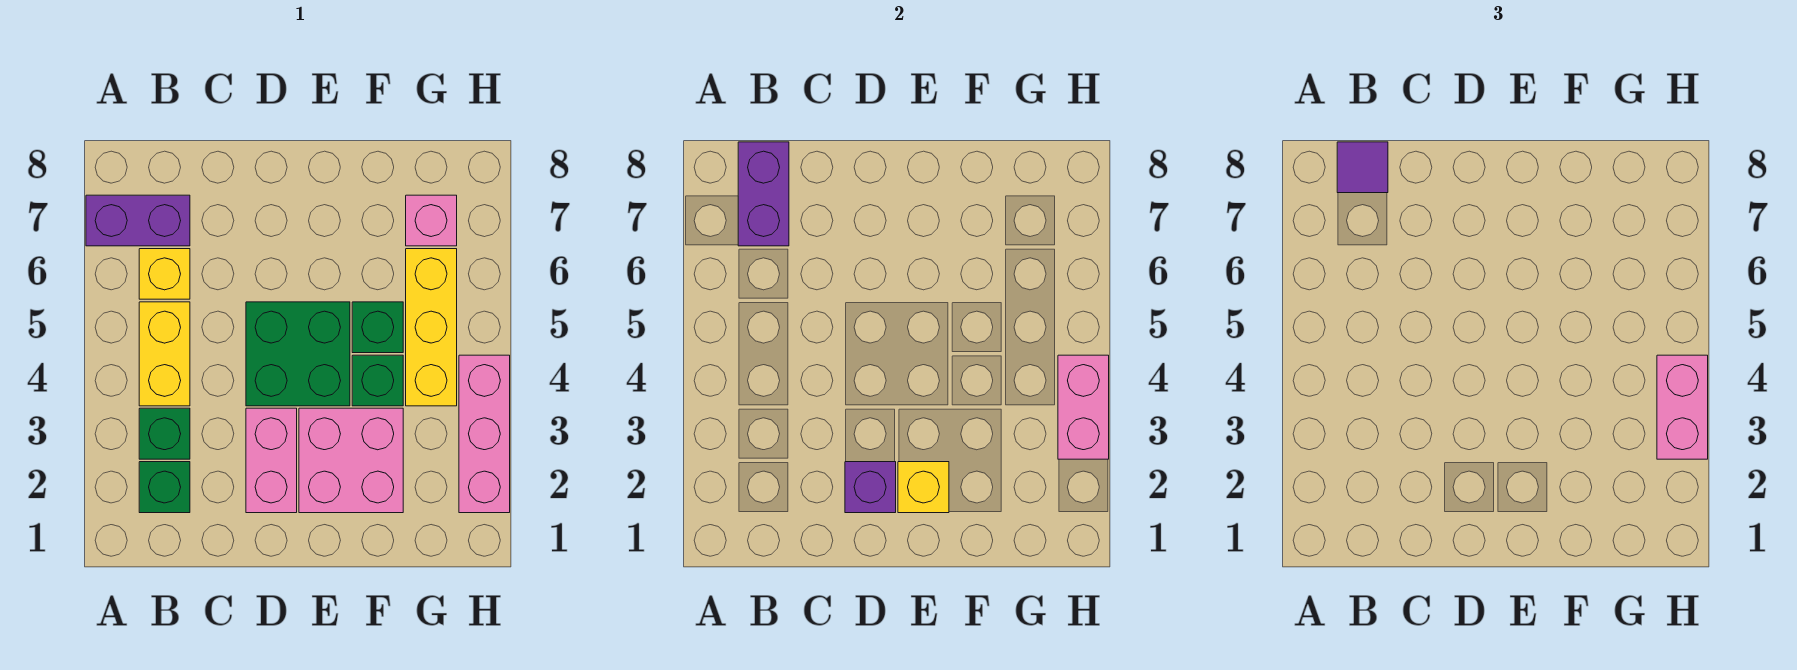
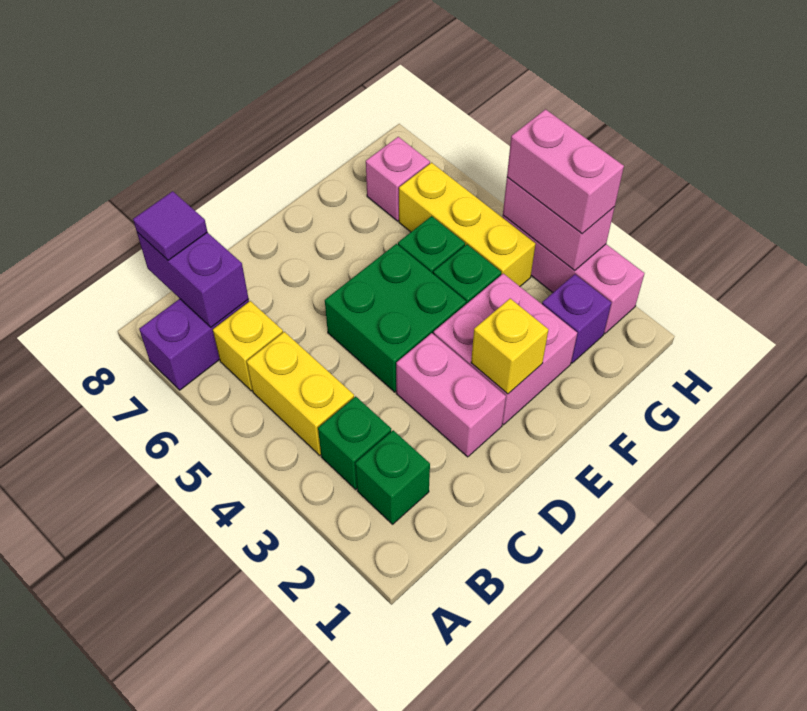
purple brick D2 level 2 -> purple brick G2 level 1

